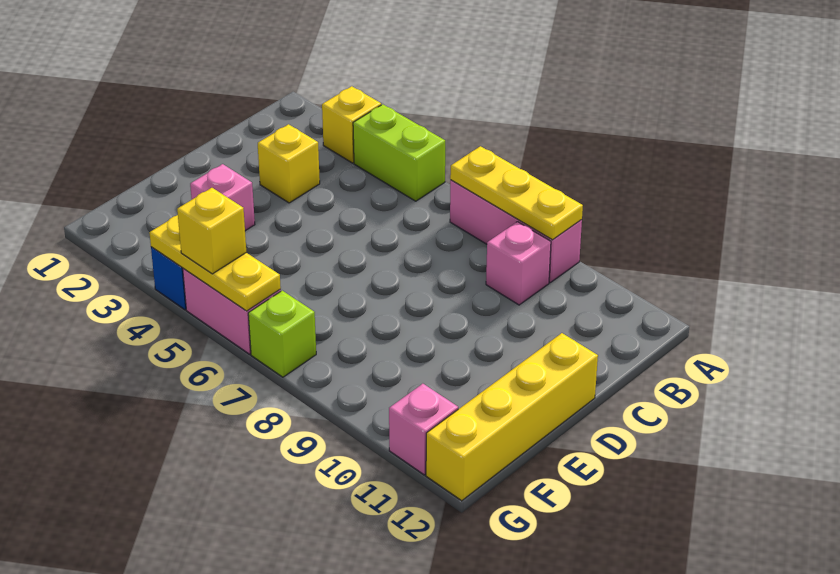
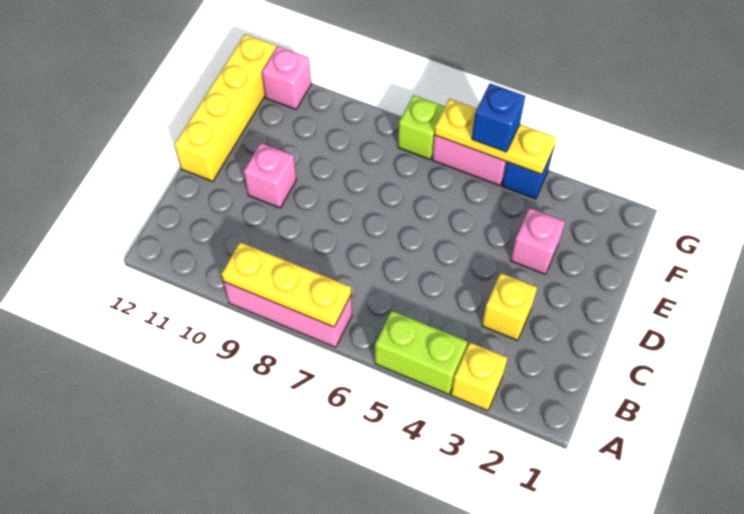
pink brick B9 level 1 -> pink brick D10 level 1
yellow brick G5 level 3 -> blue brick G5 level 3

